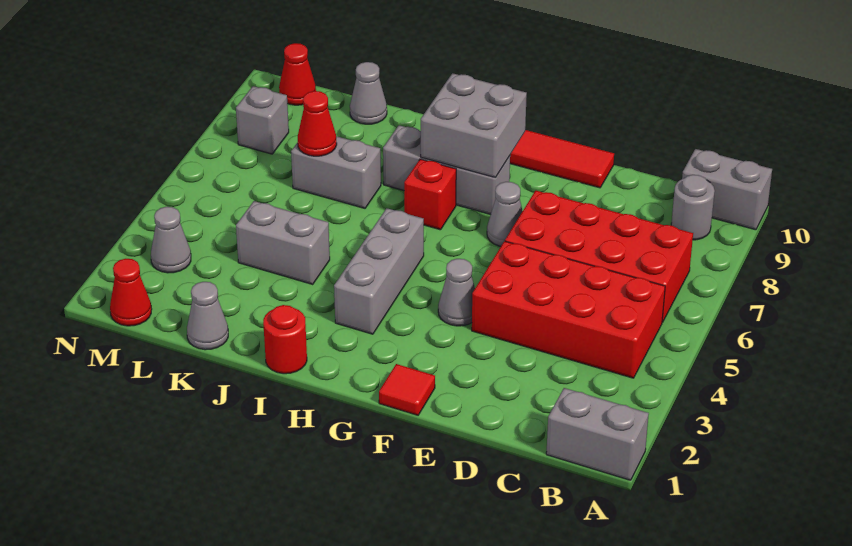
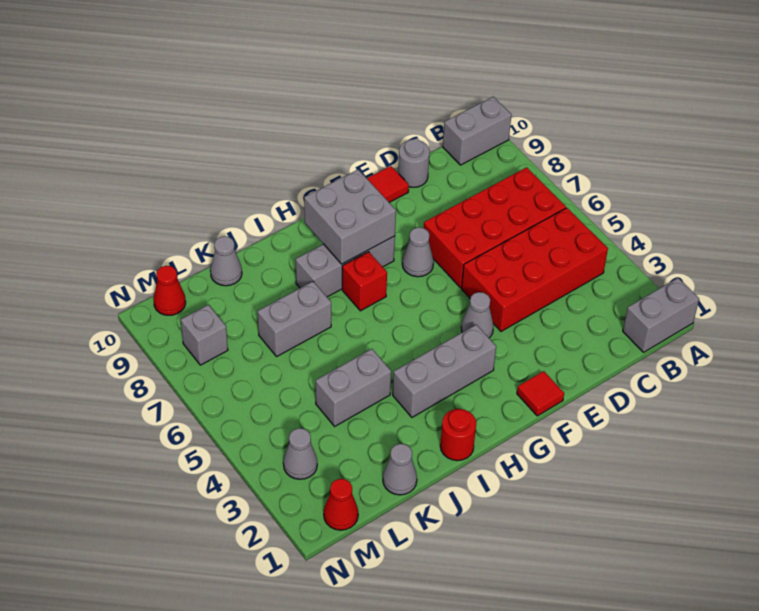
grey round brick B9 level 1 -> grey round brick D10 level 1
grey brick H3:H5 level 1 -> grey brick G3:I3 level 1
red cone K7 level 2 -> none

